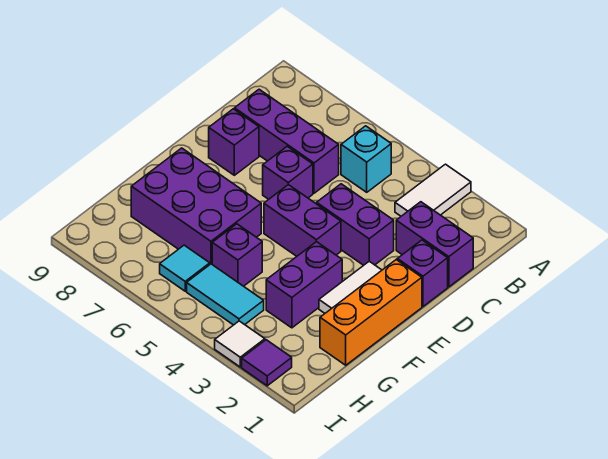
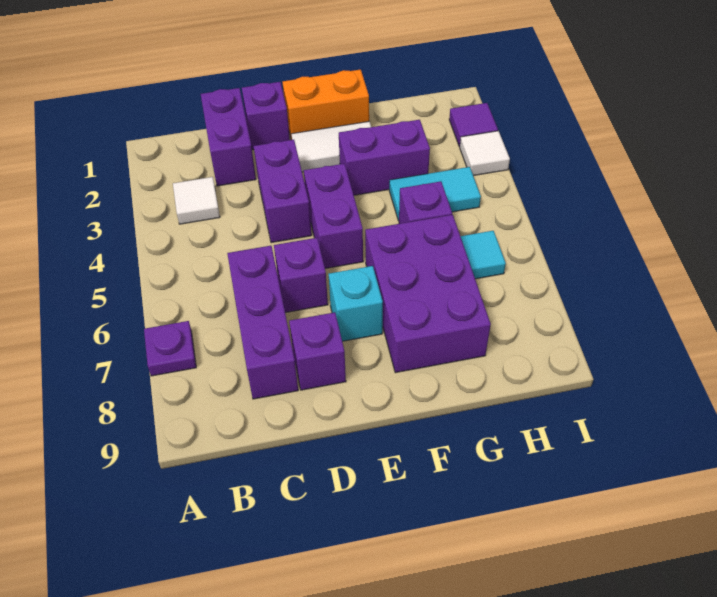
white tile A3:B3 level 1 -> white tile B3 level 1
none -> purple plate A7 level 1
cyan brick B5 level 1 -> cyan brick E7 level 1
orange brick E1:G1 level 1 -> orange brick E1:F1 level 1
cyan tile H4:H5 level 1 -> cyan tile G4:H4 level 1

